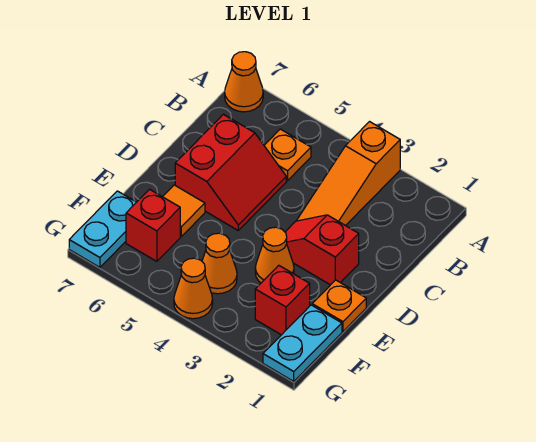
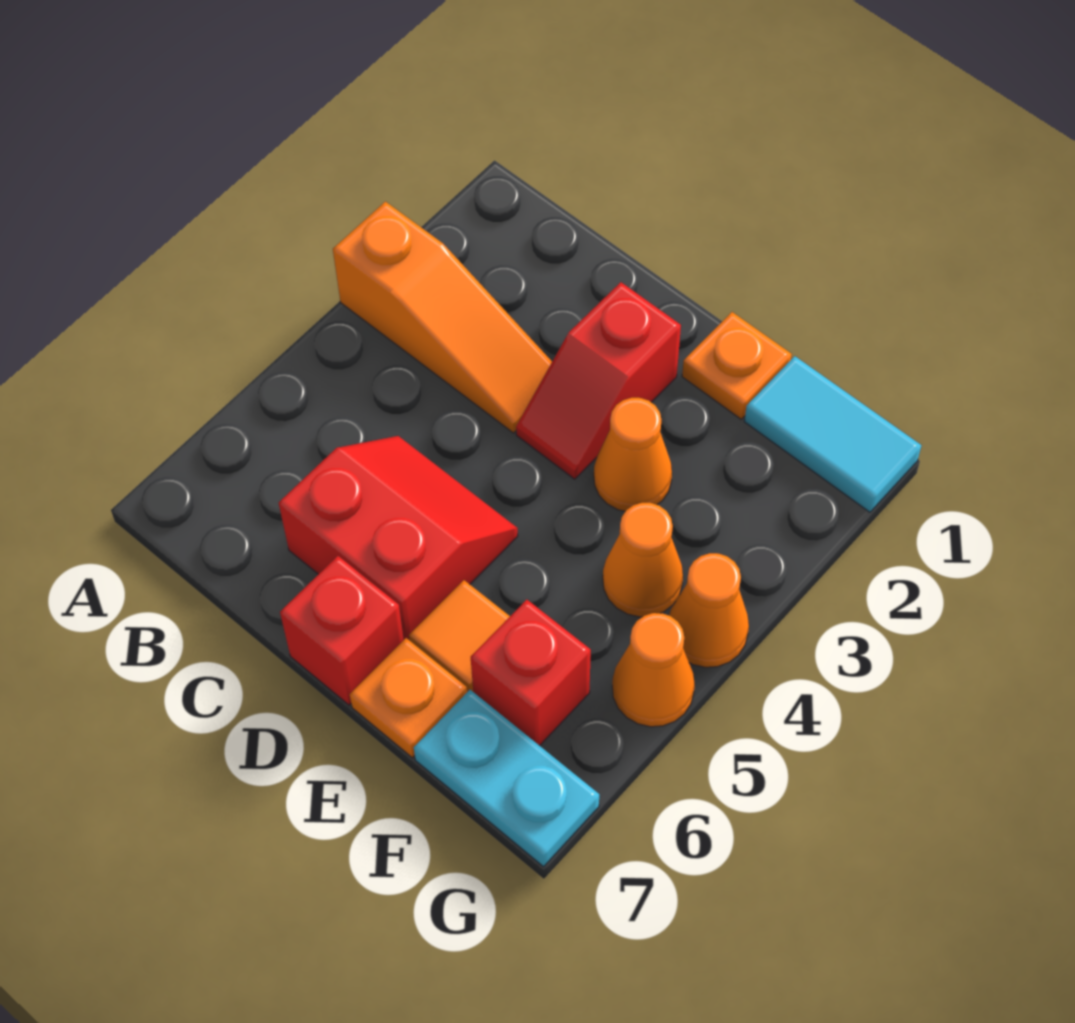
orange cone A7 level 1 -> orange cone G5 level 1
orange plate B5 level 1 -> orange plate E7 level 1
cyan plate F1:G1 level 1 -> cyan tile F1:G1 level 1
red brick F2 level 1 -> red brick D7 level 1

